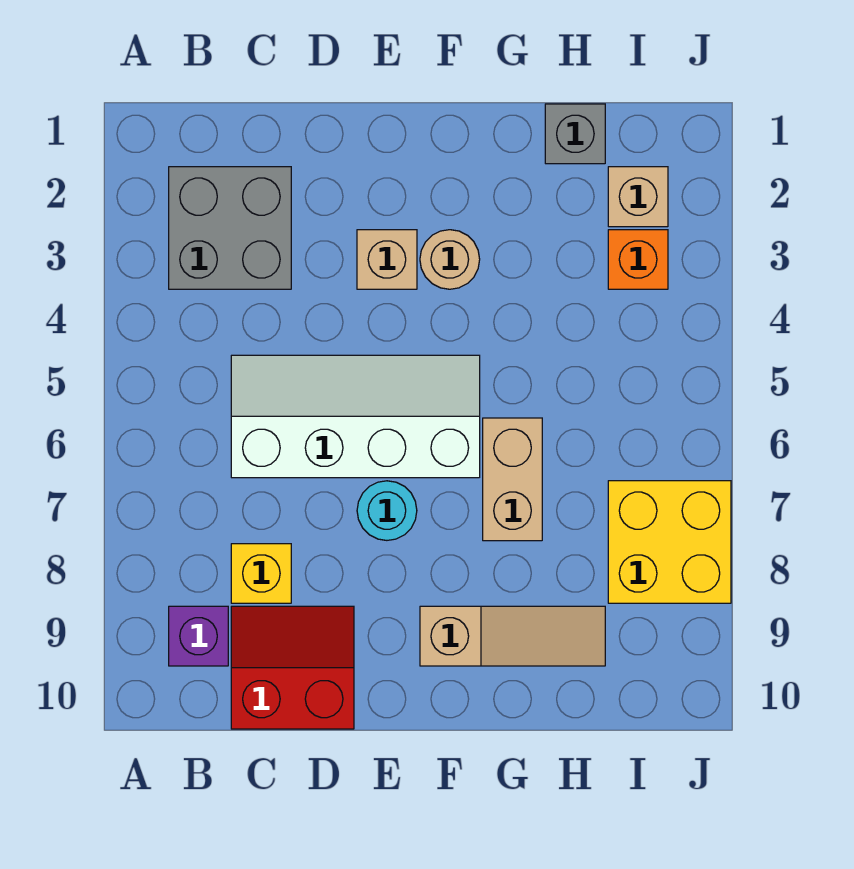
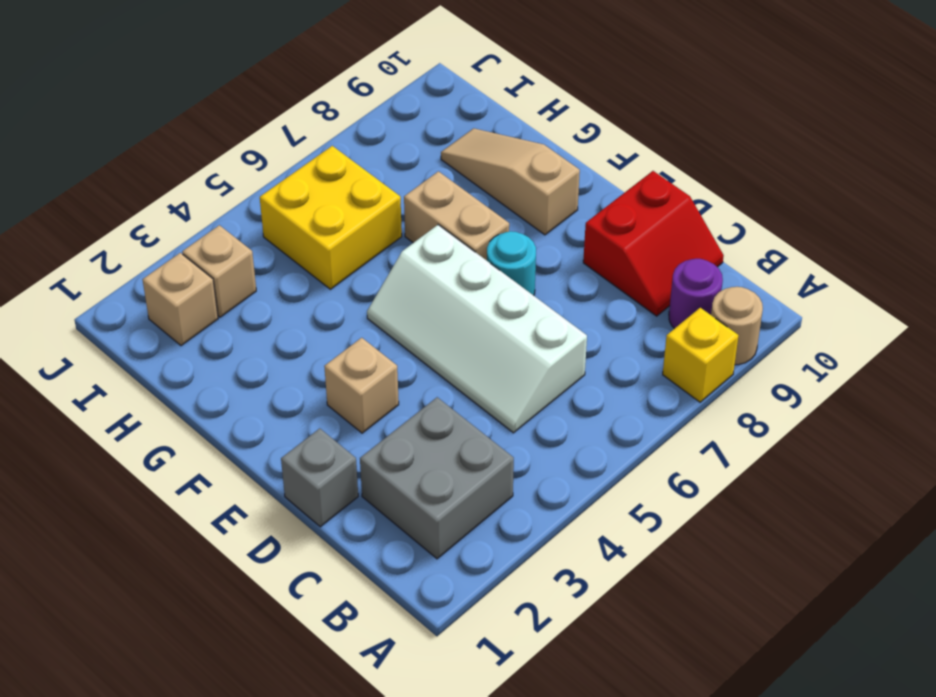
purple brick B9 level 1 -> purple round brick B9 level 1
yellow brick C8 level 1 -> yellow brick A8 level 1
red slope C9:D10 level 1 top 10 -> red slope C9:D10 level 1 top D
tan round brick F3 level 1 -> tan round brick A9 level 1
tan brick G6:G7 level 1 -> tan brick F7:G7 level 1
grey brick H1 level 1 -> grey brick D1 level 1
orange brick I3 level 1 -> tan brick I3 level 1
yellow brick I7:J8 level 1 -> yellow brick H5:I6 level 1

